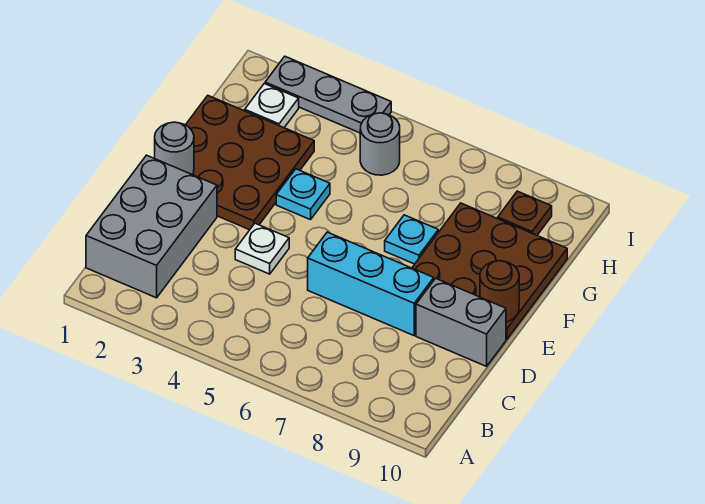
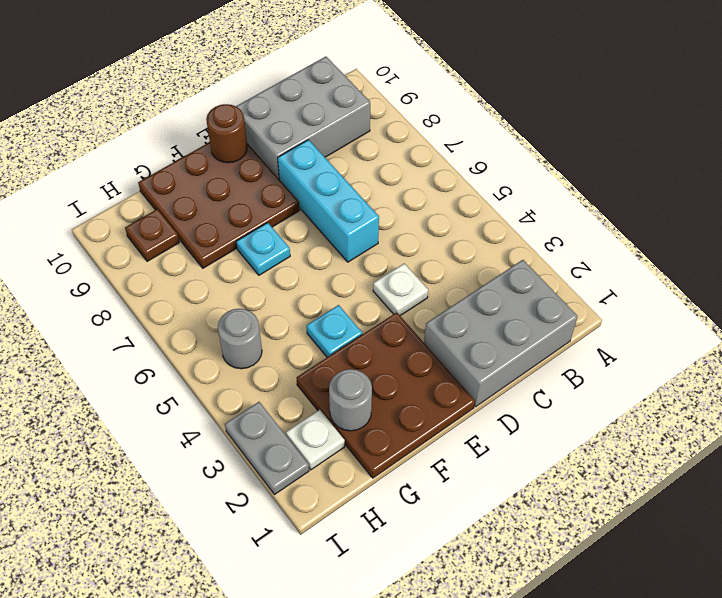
grey brick D9:D10 level 1 -> grey brick B9:D10 level 1
grey round brick E1 level 2 -> grey round brick G2 level 2
grey plate I2:I4 level 1 -> grey plate I2:I3 level 1

